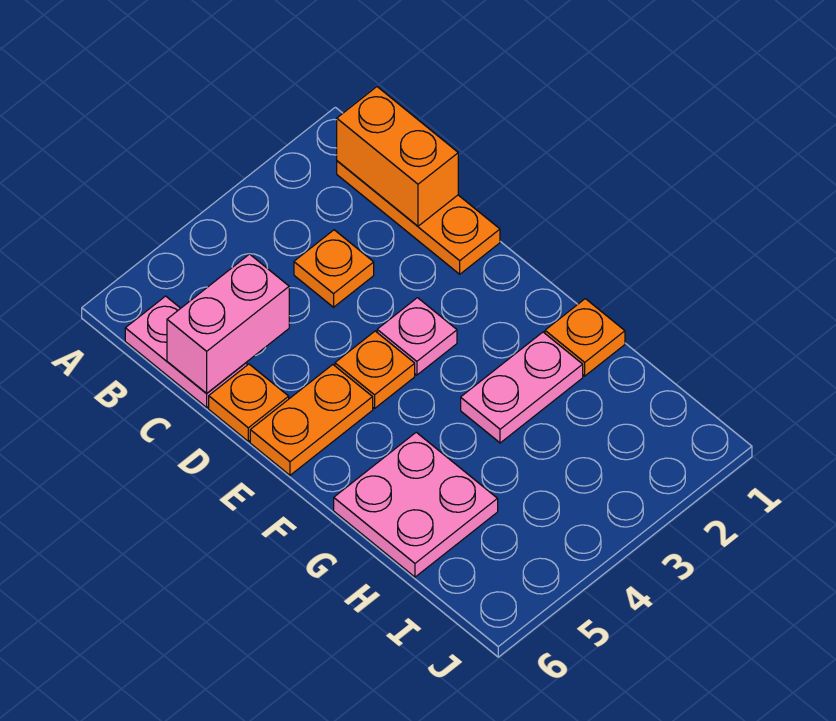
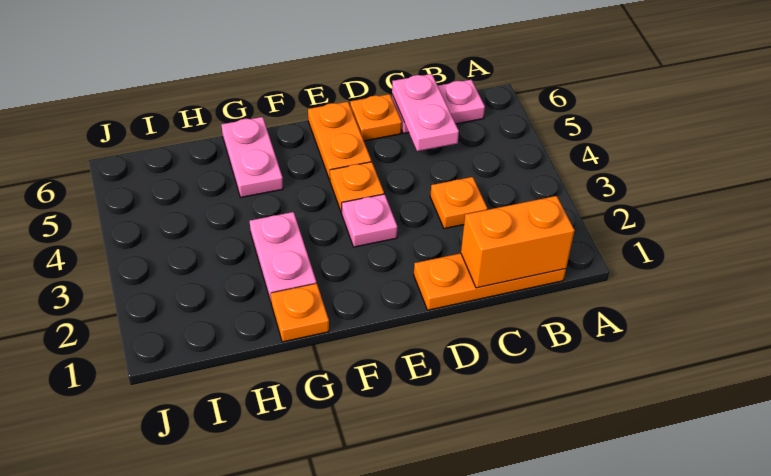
pink brick C5:C6 level 2 -> pink plate C5:C6 level 2
pink plate G5:H6 level 1 -> pink plate G5:G6 level 1

